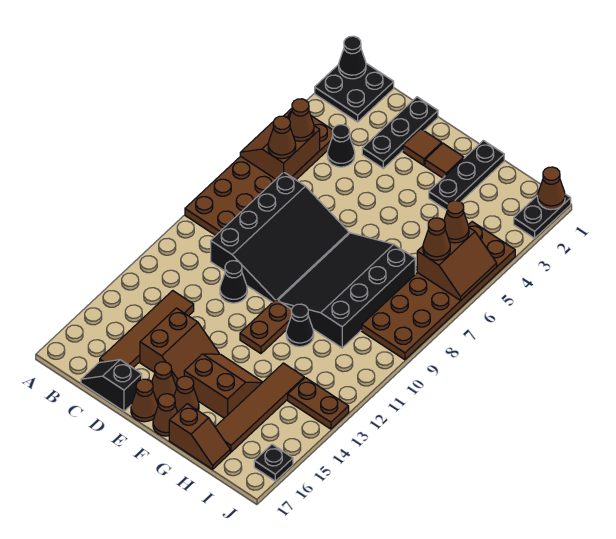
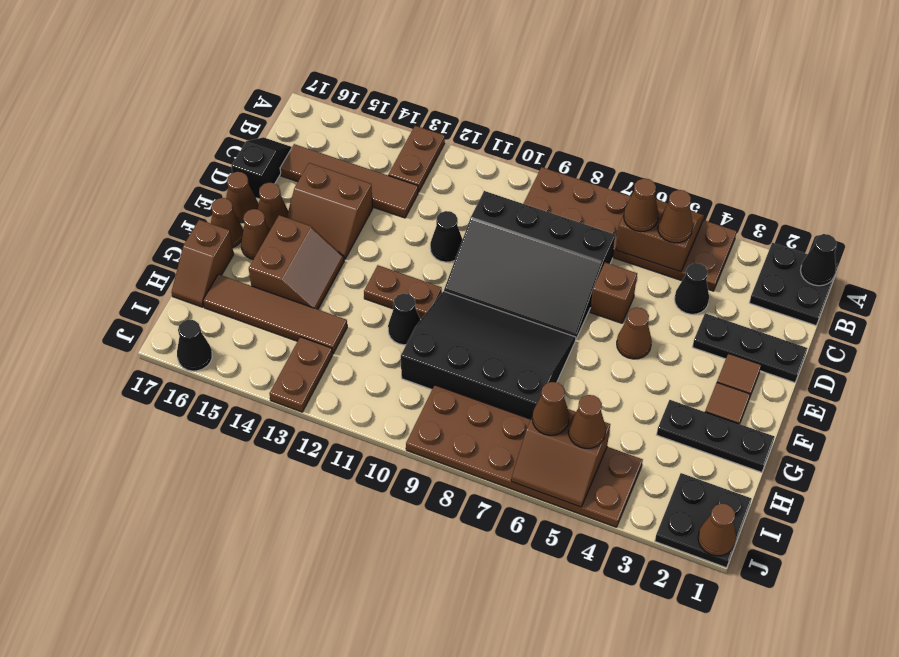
none -> brown plate A13:B13 level 1
none -> brown brick D6 level 1
none -> brown cone E5 level 1
black plate J1:J2 level 1 -> black plate I1:J2 level 1
black plate J16 level 1 -> black cone J16 level 1

